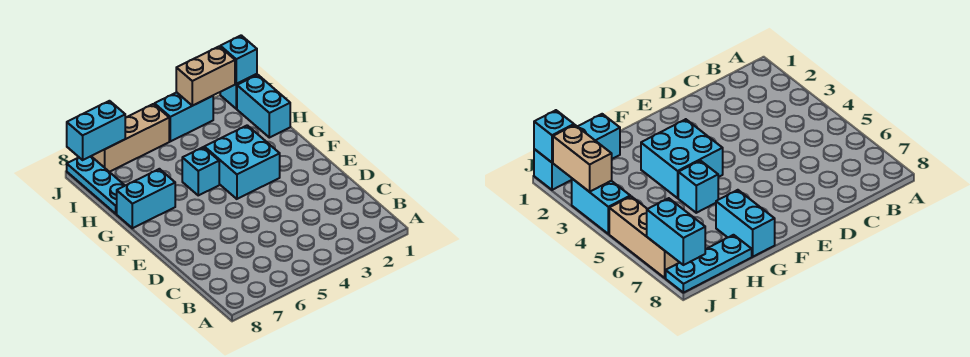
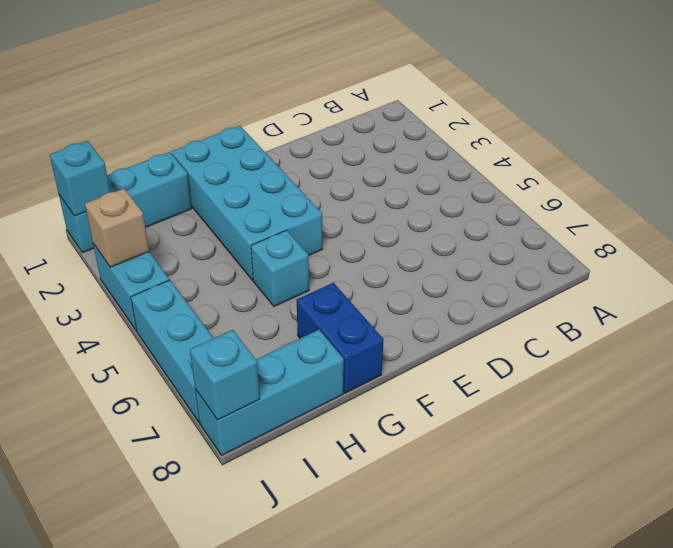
cyan brick F3:G4 level 1 -> cyan brick F1:G4 level 1
cyan brick G7:G8 level 1 -> blue brick G7:G8 level 1
cyan plate H8:J8 level 1 -> cyan brick H8:J8 level 1
tan brick J2:J3 level 2 -> tan brick J3 level 2
tan brick J5:J7 level 1 -> cyan brick J5:J7 level 1
cyan brick J7:J8 level 2 -> cyan brick J8 level 2

